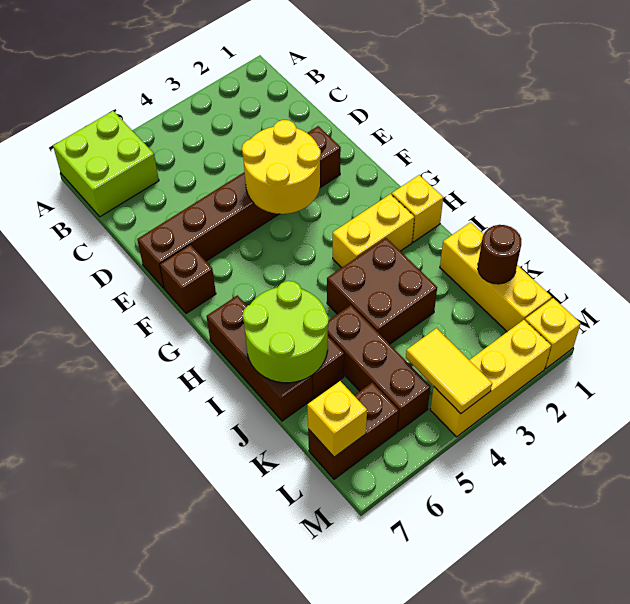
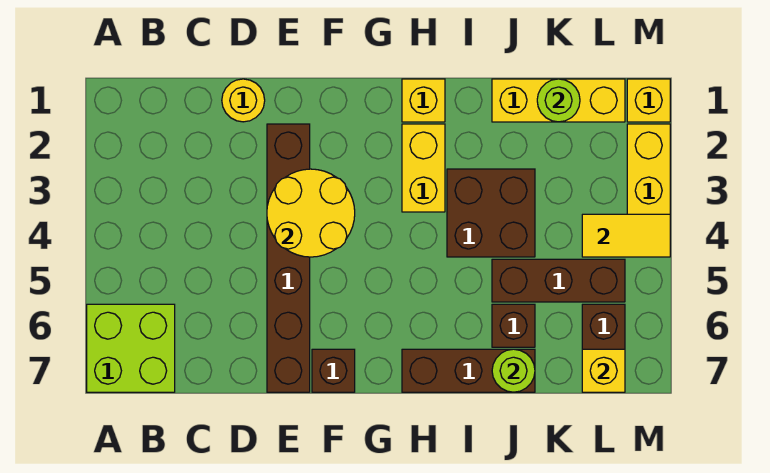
none -> yellow round brick D1 level 1
lime round brick I6:J7 level 2 -> lime round brick J7 level 2
brown round brick K1 level 2 -> lime round brick K1 level 2

